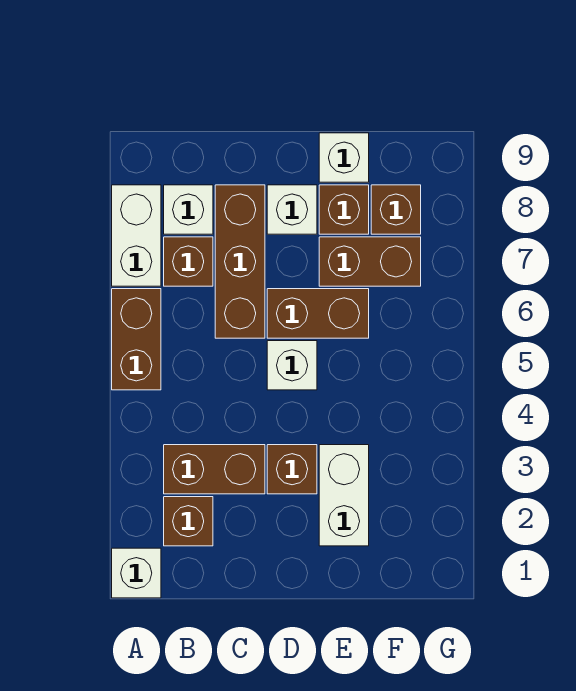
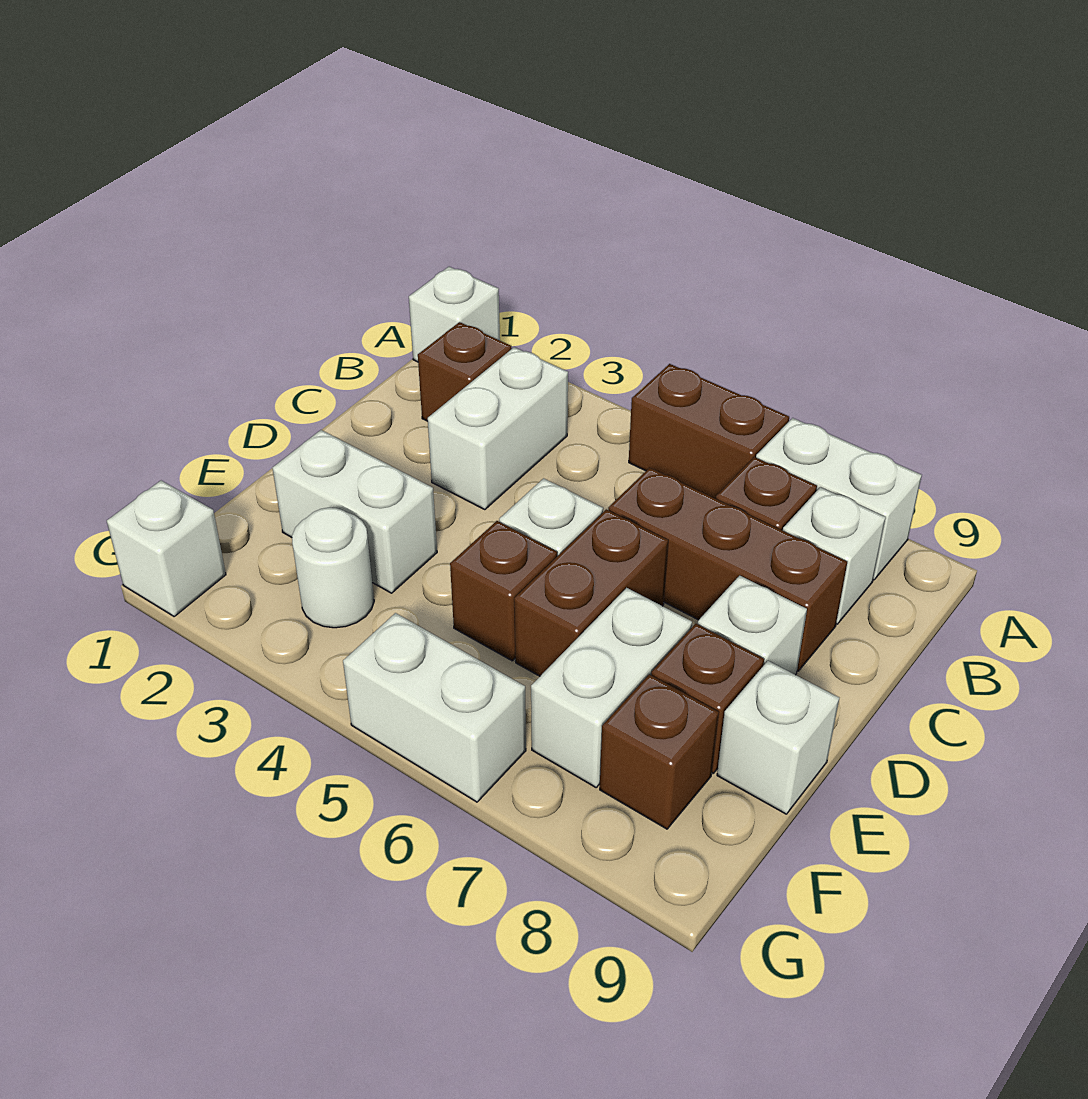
brown brick B3:C3 level 1 -> white brick B3:C3 level 1
brown brick D3 level 1 -> brown brick E5 level 1
brown brick E7:F7 level 1 -> white brick E7:F7 level 1
none -> white round brick F3 level 1
none -> white brick G1 level 1
none -> white brick G5:G6 level 1

